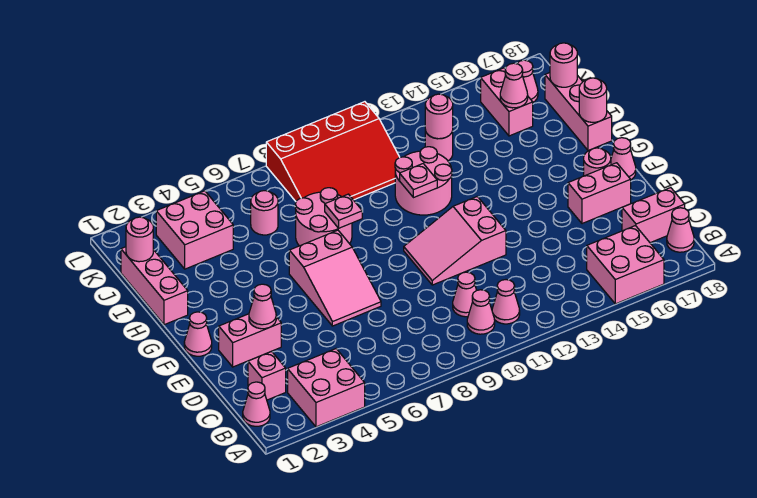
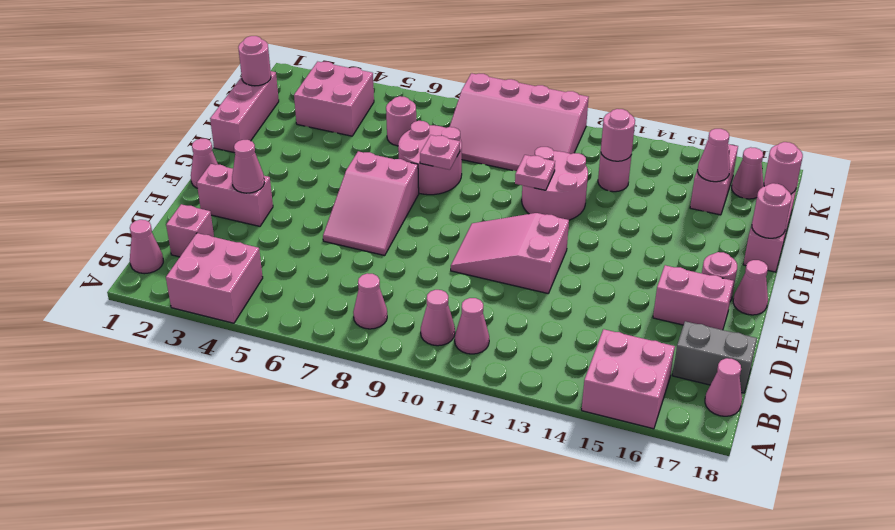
pink cone C10 level 1 -> pink cone B8 level 1
pink brick C17:C18 level 1 -> grey brick C17:C18 level 1
red slope J8:L11 level 1 top L -> pink slope J8:L11 level 1 top L

